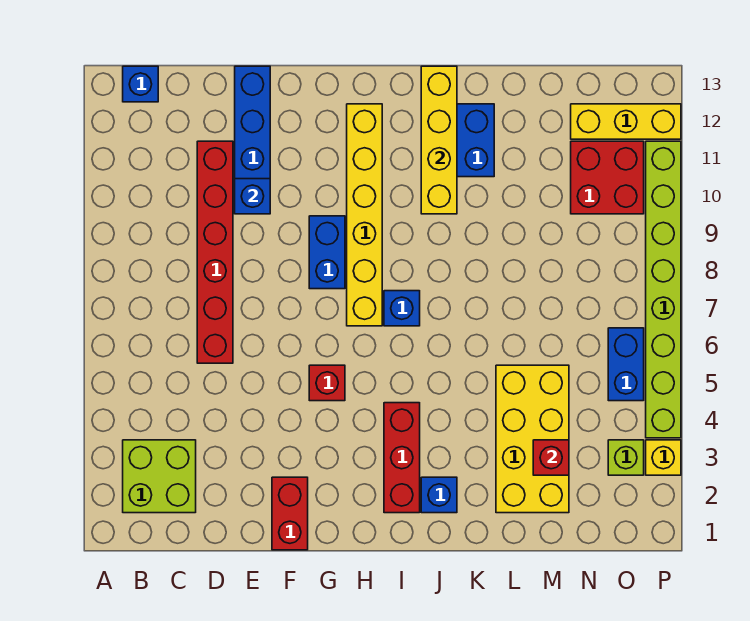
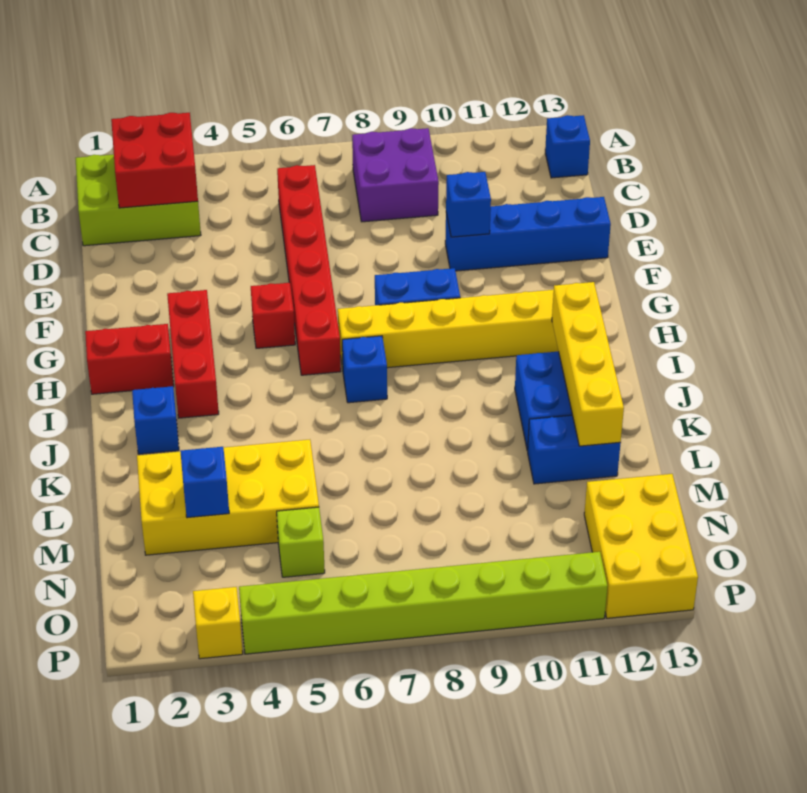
lime brick B2:C3 level 1 -> lime brick B1:C3 level 1
none -> purple brick B8:C9 level 1
red brick D6:D11 level 1 -> red brick C6:H6 level 1
red brick F1:F2 level 1 -> red brick H1:H2 level 1
red brick I2:I4 level 1 -> red brick G3:I3 level 1
yellow brick J10:J13 level 2 -> yellow brick I12:L12 level 2
red brick M3 level 2 -> blue brick M3 level 2
red brick N10:O11 level 1 -> red brick B2:C3 level 2
yellow brick N12:P12 level 1 -> yellow brick N12:P13 level 1
lime brick O3 level 1 -> lime brick N5 level 1
blue brick O5:O6 level 1 -> blue brick L11:L12 level 1

